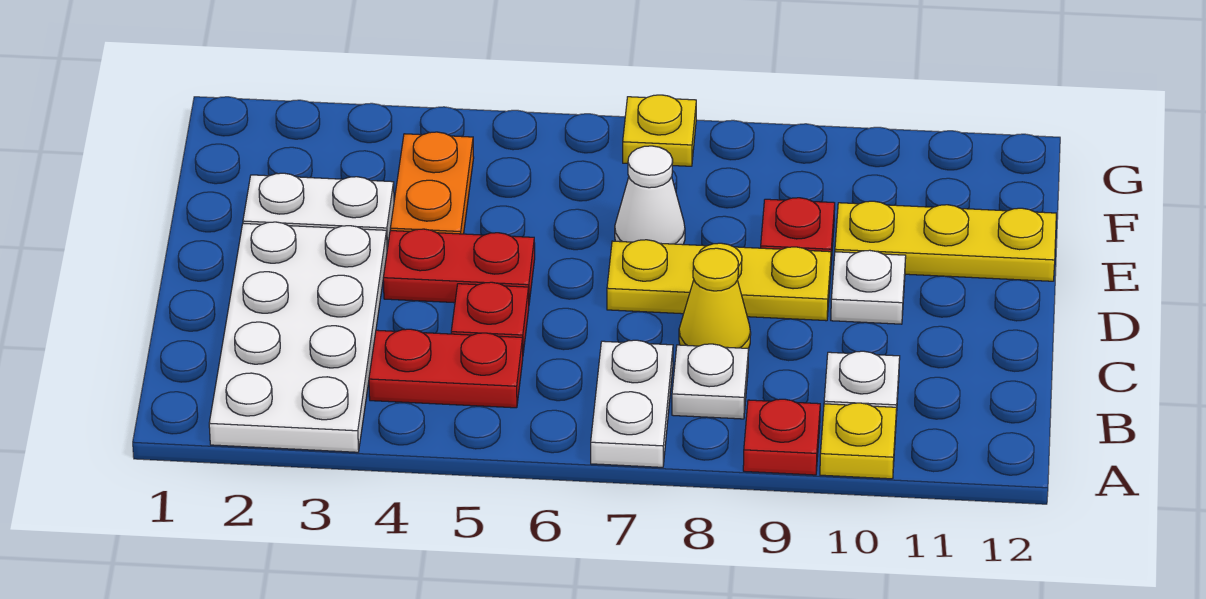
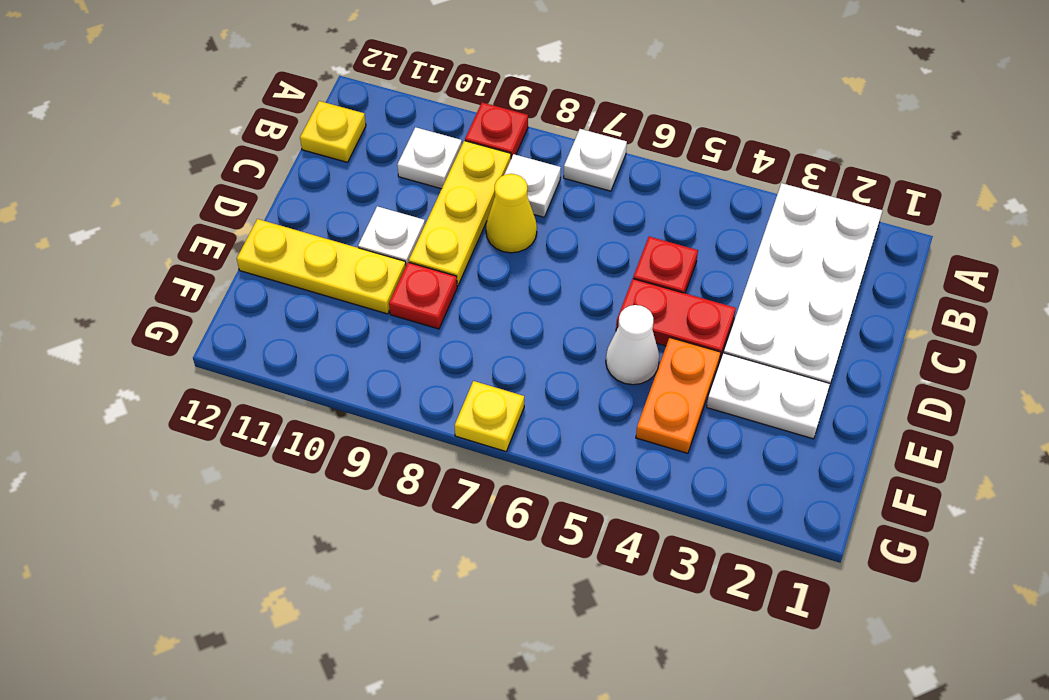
white plate A7:B7 level 1 -> white plate A7 level 1
yellow plate A10 level 1 -> yellow plate B12 level 1
red plate B4:B5 level 1 -> none
yellow plate D7:D9 level 1 -> yellow plate B9:D9 level 1
white cone E7 level 1 -> white cone E5 level 1

